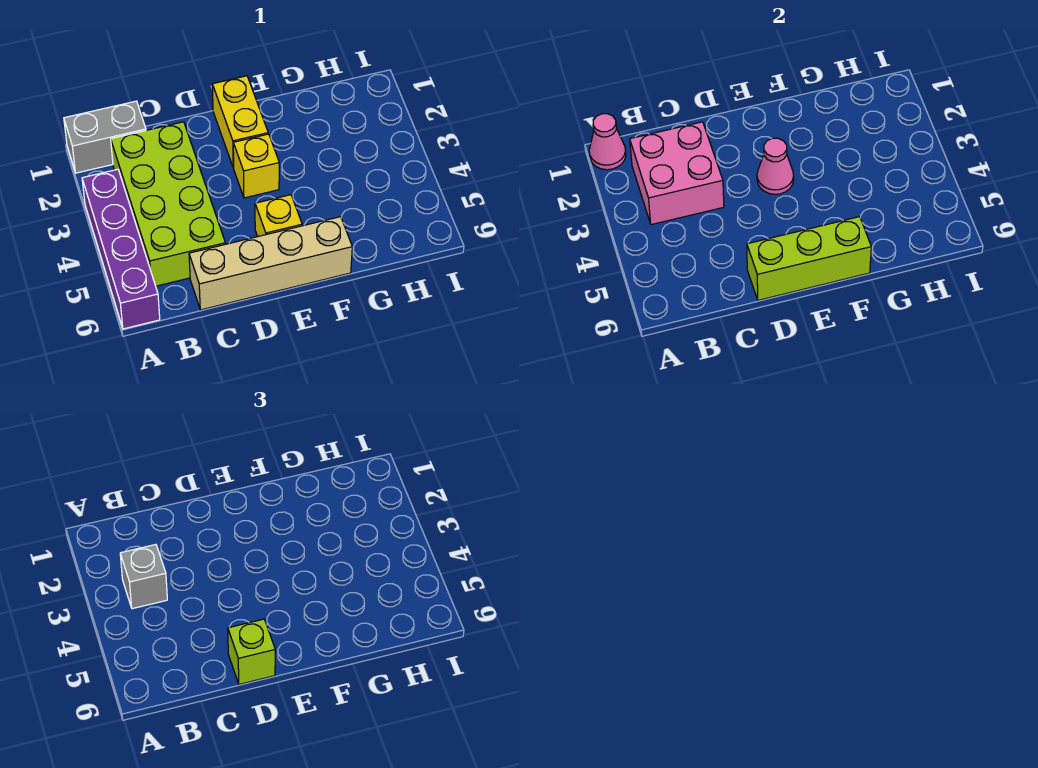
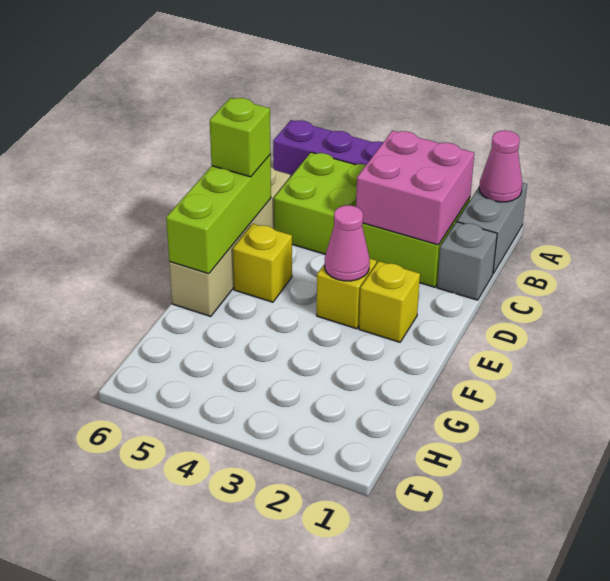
grey brick B3 level 3 -> grey brick C1 level 1
yellow brick E1:E2 level 1 -> yellow brick E2 level 1

